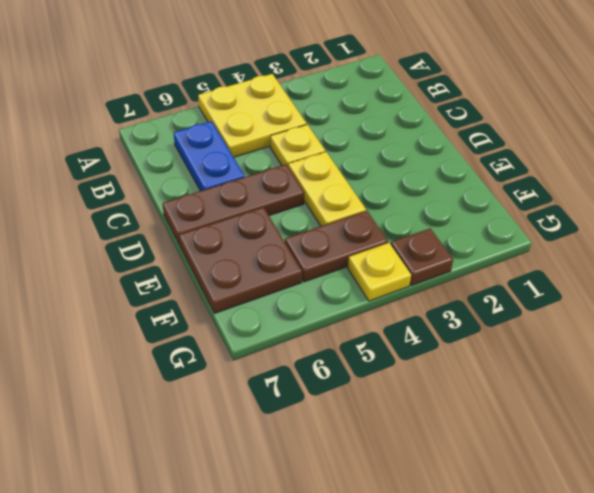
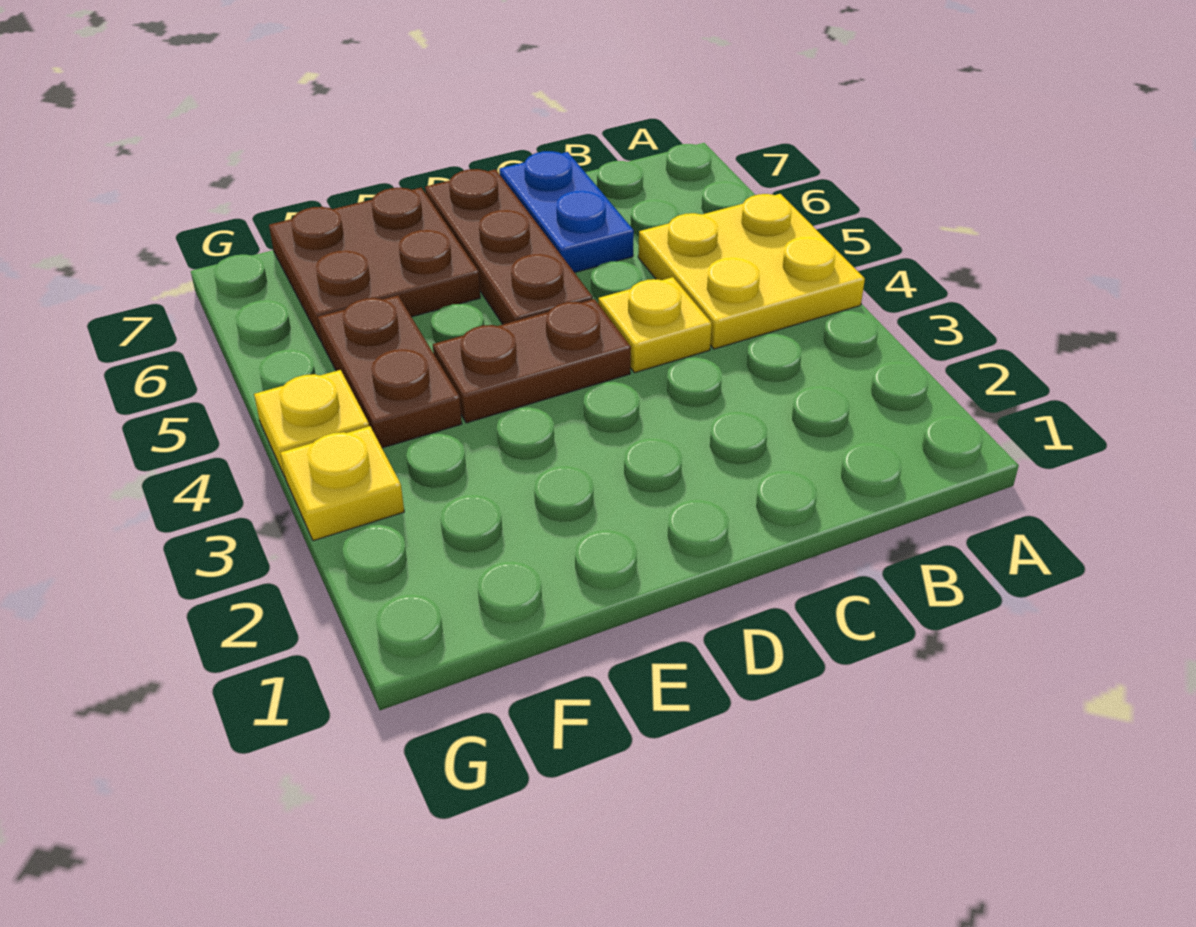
blue plate B6:C6 level 1 -> blue plate C6:C7 level 1
yellow plate D4:E4 level 1 -> brown plate D4:E4 level 1
brown plate G3 level 1 -> yellow plate G3 level 1

